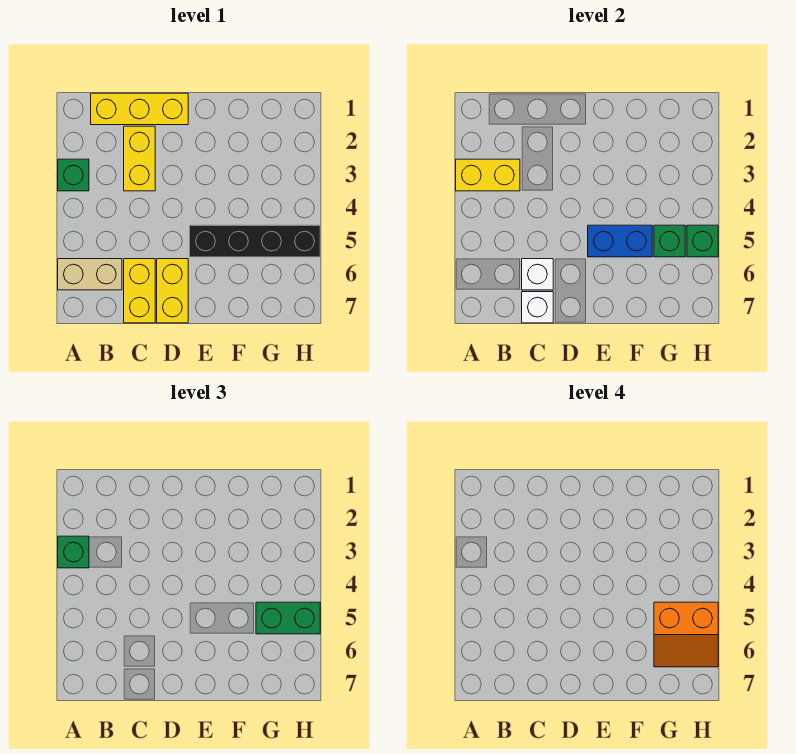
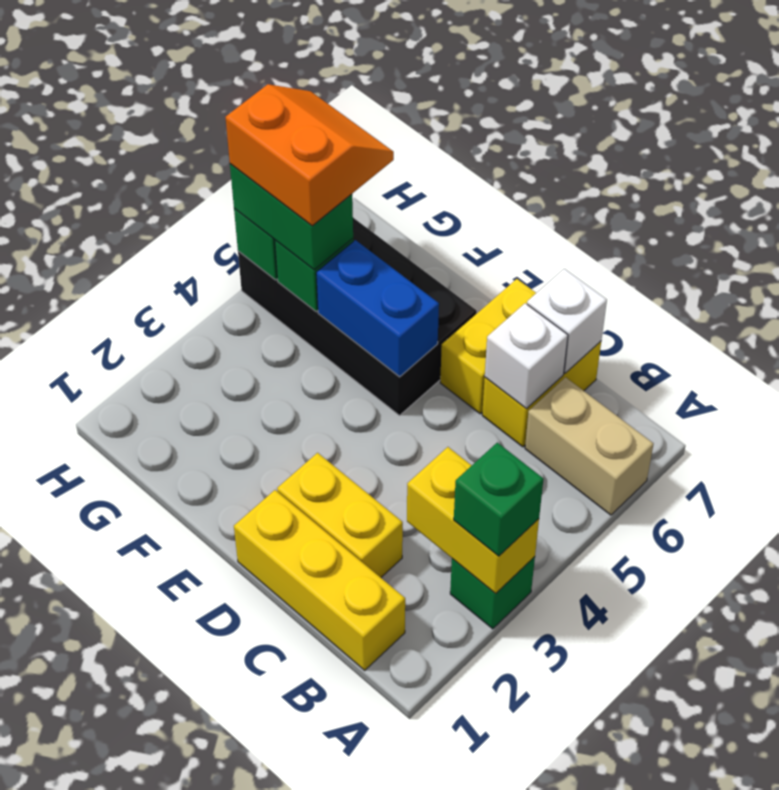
yellow brick C2:C3 level 1 -> yellow brick C2:D2 level 1
black brick E5:H5 level 1 -> black brick E5:H6 level 1

